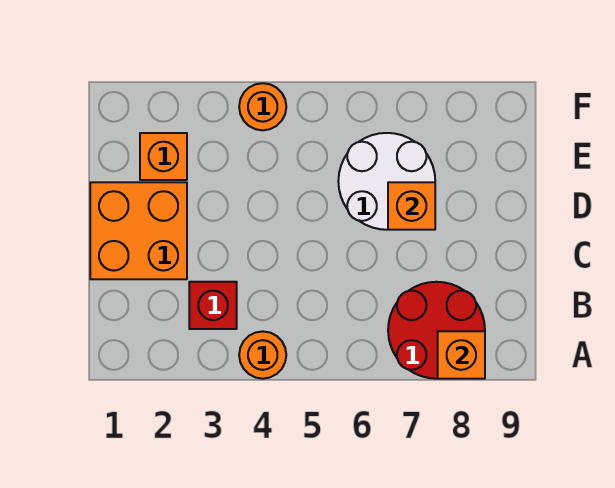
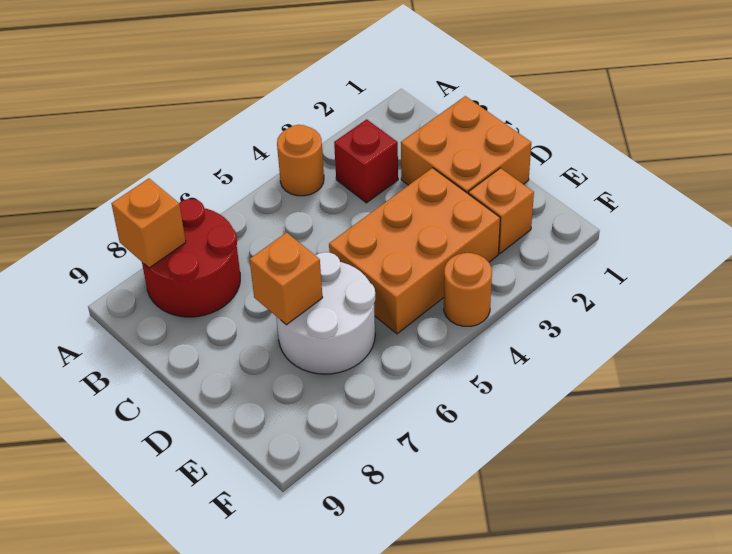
none -> orange brick D3:E5 level 1

